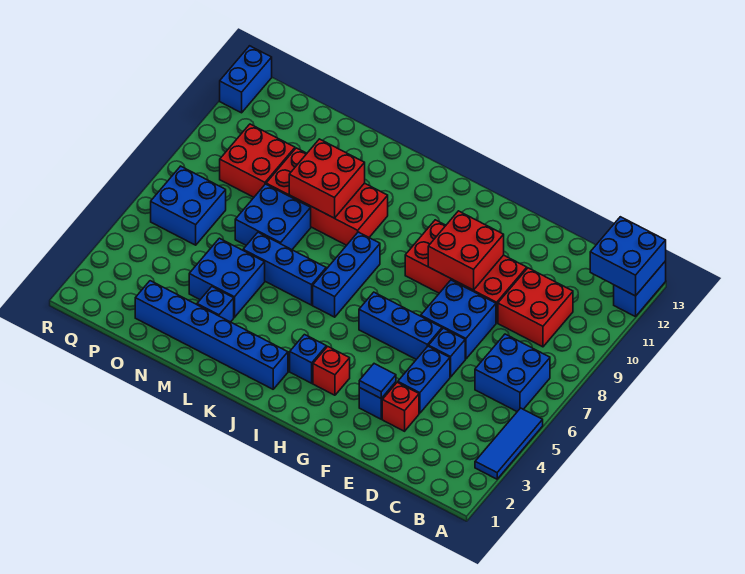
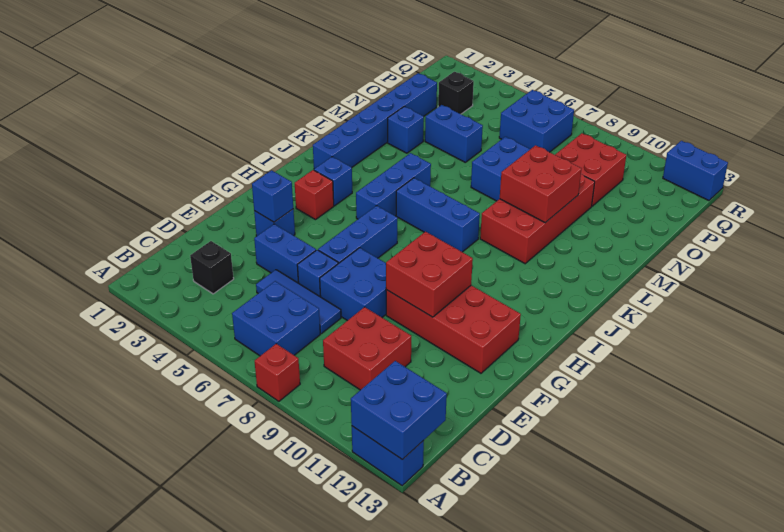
blue tile A3:A5 level 1 -> blue tile D5:D7 level 1
none -> black brick C3 level 1
red brick E3 level 1 -> red brick A8 level 1
red brick E9:H10 level 1 -> red brick F9:G12 level 1
blue tile F3 level 2 -> blue brick F3 level 2
blue brick K6:M6 level 1 -> blue brick I5:K5 level 1
blue brick M4:N5 level 1 -> blue brick N4:N5 level 1
none -> black brick P3 level 1

